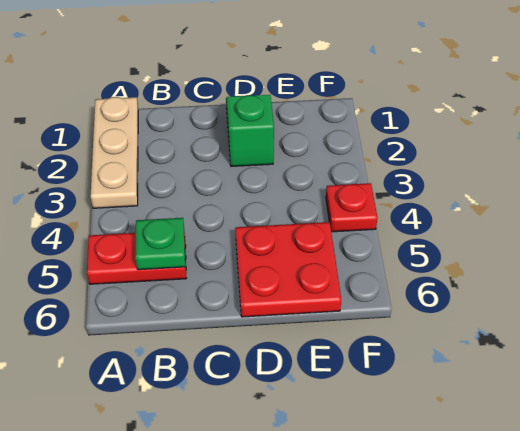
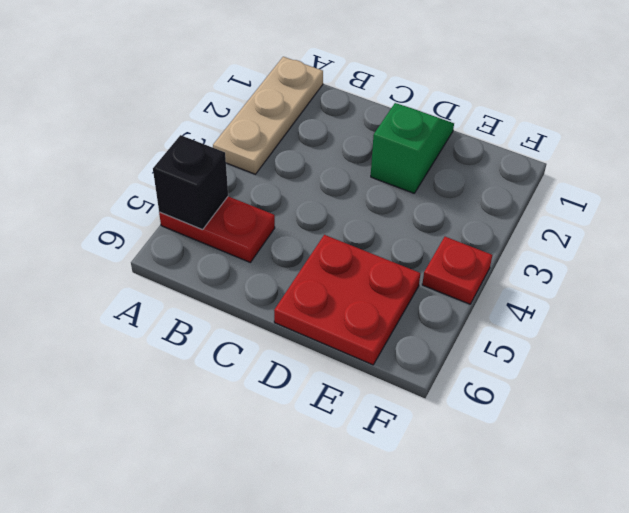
none -> black brick A5 level 2
green plate B5 level 2 -> none

